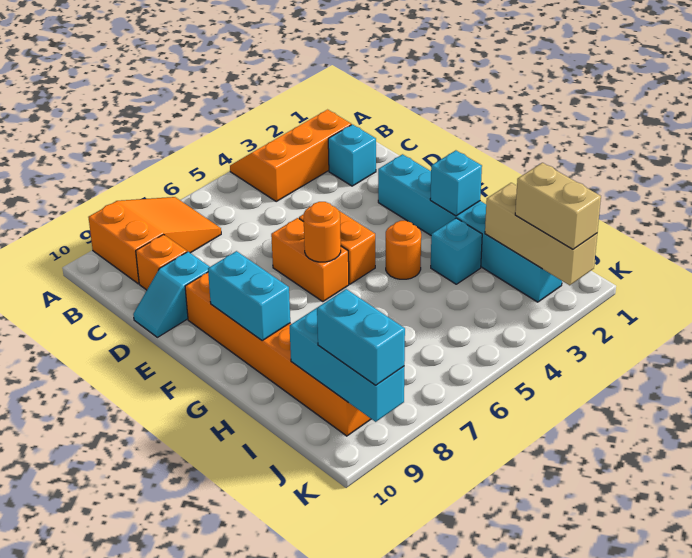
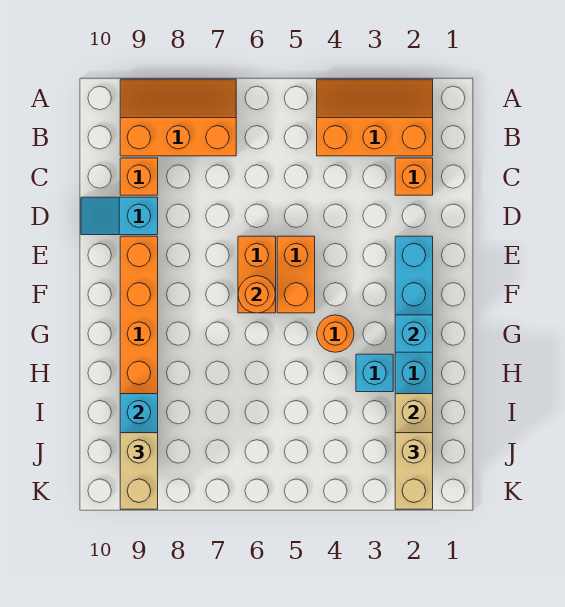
orange slope A7:B9 level 1 top 9 -> orange slope A7:B9 level 1 top B
cyan brick C2 level 1 -> orange brick C2 level 1
cyan brick F9:G9 level 2 -> none
cyan brick J9:K9 level 3 -> tan brick J9:K9 level 3

